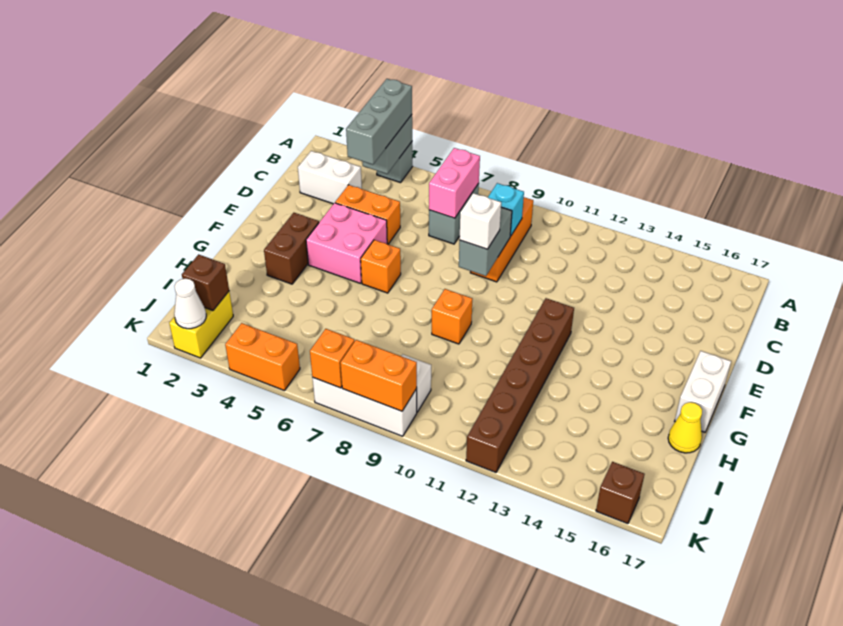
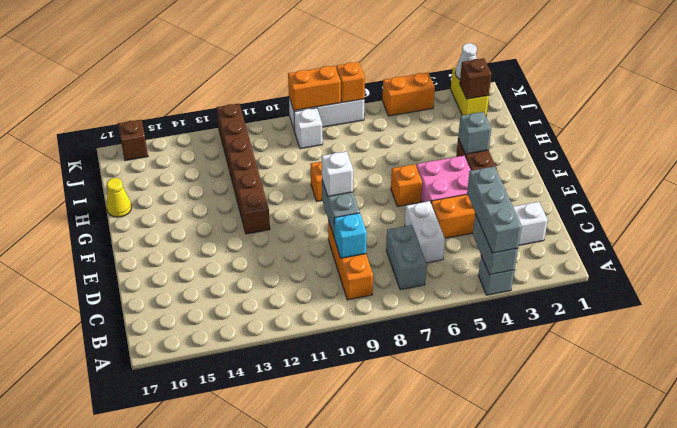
pink brick B7:C7 level 2 -> none
white brick F17:G17 level 1 -> white brick C6:D6 level 1
none -> grey brick G3 level 2

